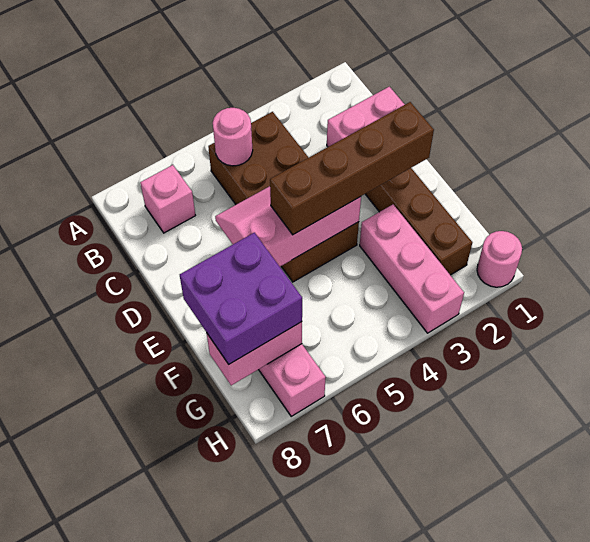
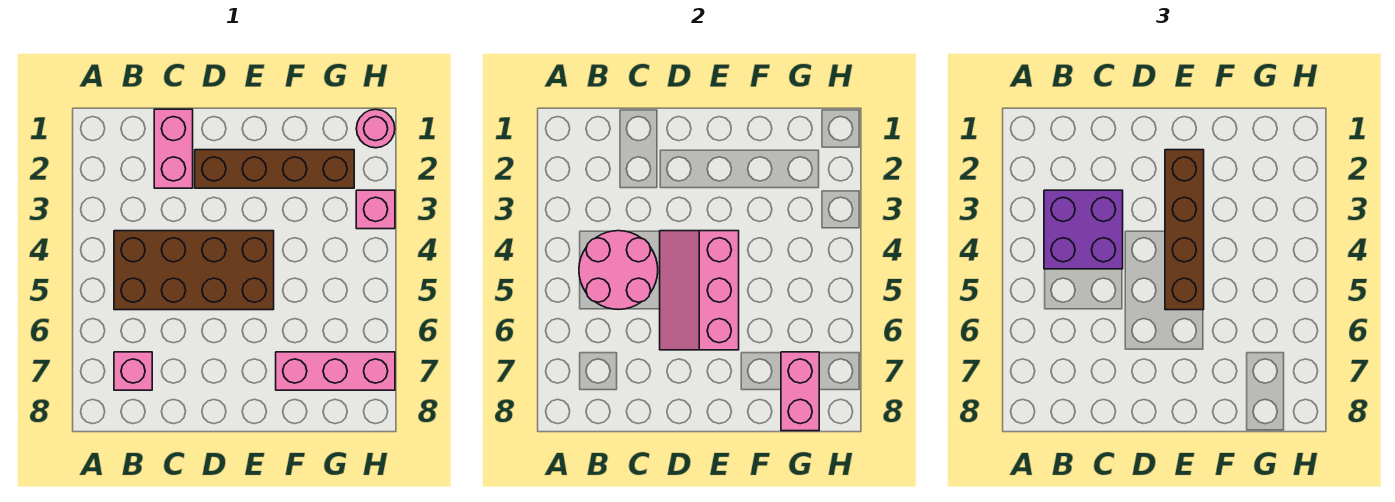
pink round brick B5 level 2 -> pink round brick B4:C5 level 2
pink brick F3:H3 level 1 -> pink brick H3 level 1
purple brick F7:G8 level 3 -> purple brick B3:C4 level 3

